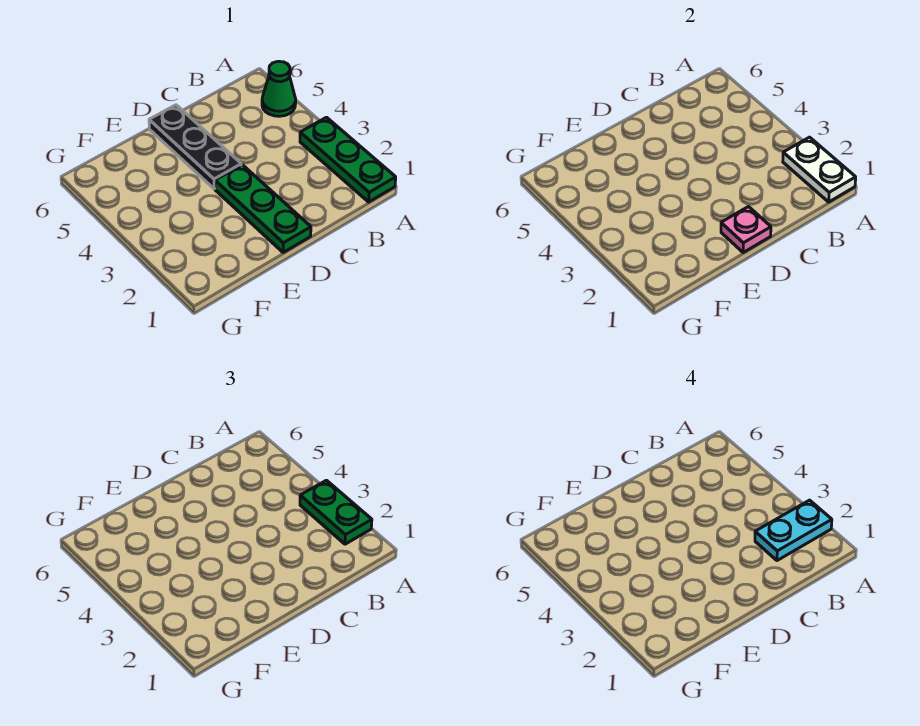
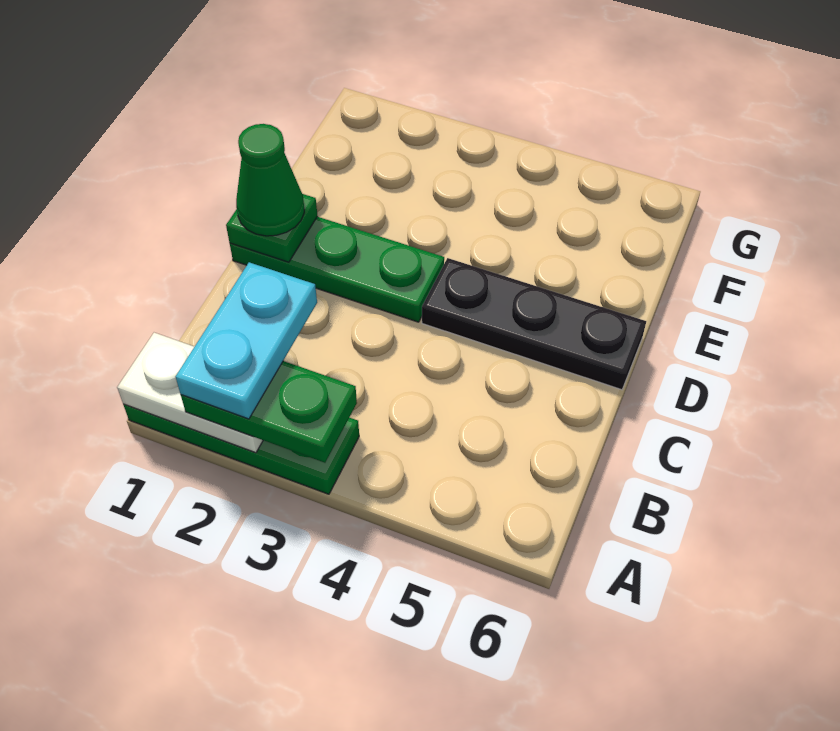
green cone A5 level 1 -> green cone D1 level 3
pink plate D1 level 2 -> green plate D1 level 2

